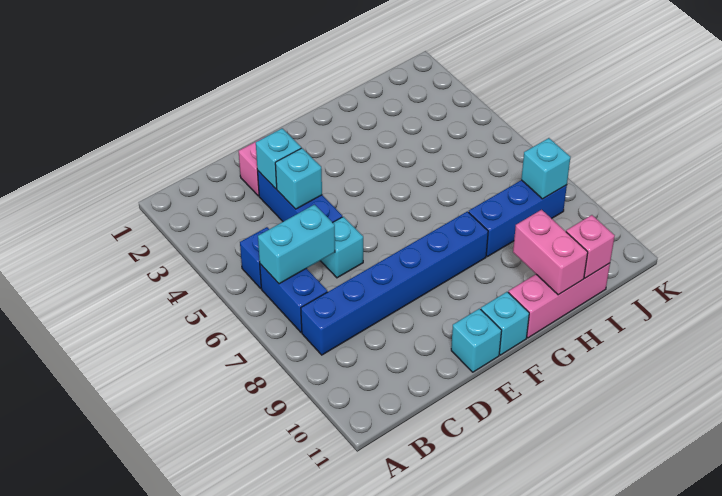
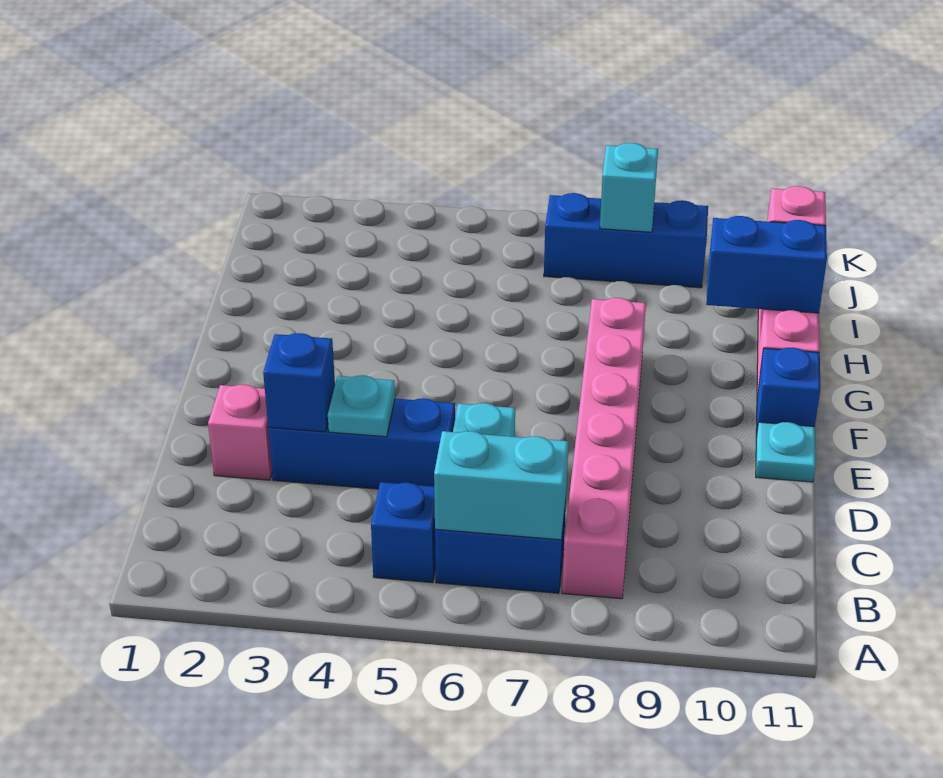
cyan brick B6:C6 level 2 -> cyan brick B6:B7 level 2
blue brick B8:G8 level 1 -> pink brick B8:G8 level 1
cyan brick D3 level 2 -> blue brick D3 level 2
cyan brick D4 level 2 -> cyan plate D4 level 2
cyan brick E11 level 1 -> cyan plate E11 level 1
cyan brick F11 level 1 -> blue brick F11 level 1
blue brick H8:J8 level 1 -> blue brick J7:J9 level 1
pink brick H10:H11 level 2 -> blue brick H10:H11 level 2

